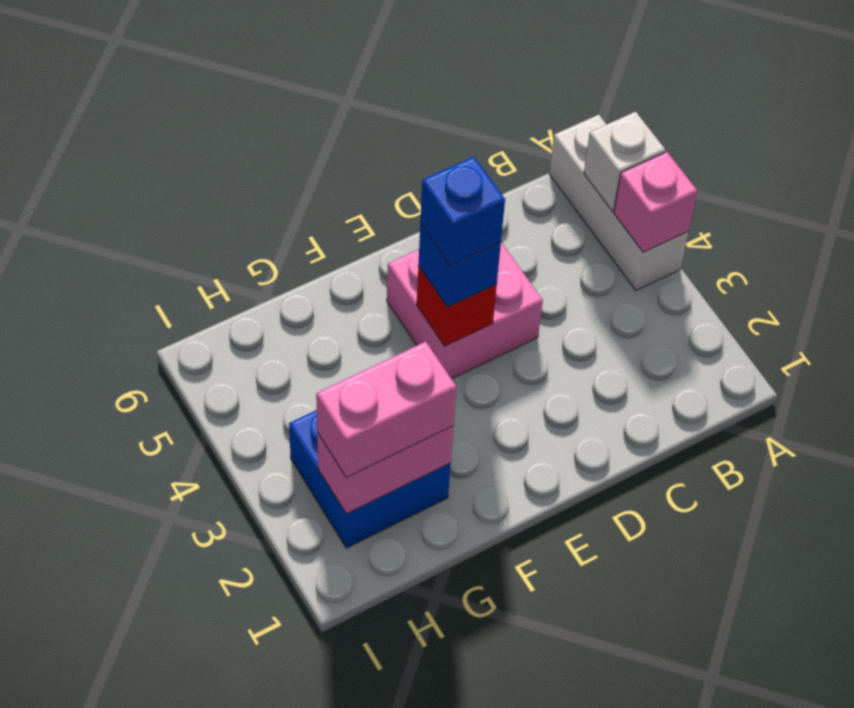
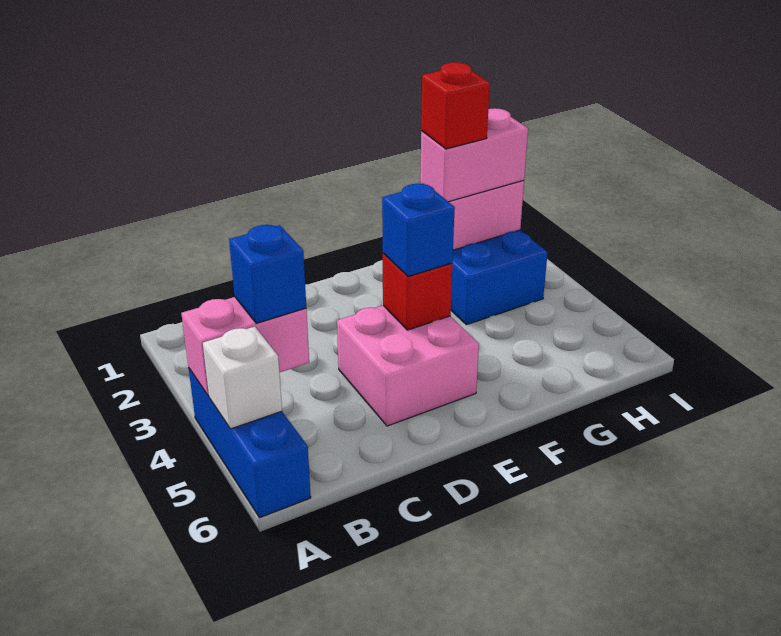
white brick A4:A6 level 1 -> blue brick A4:A6 level 1
pink brick A4 level 2 -> pink brick A4:B4 level 2
blue brick E4 level 4 -> blue brick B4 level 3
none -> red brick G2 level 4

